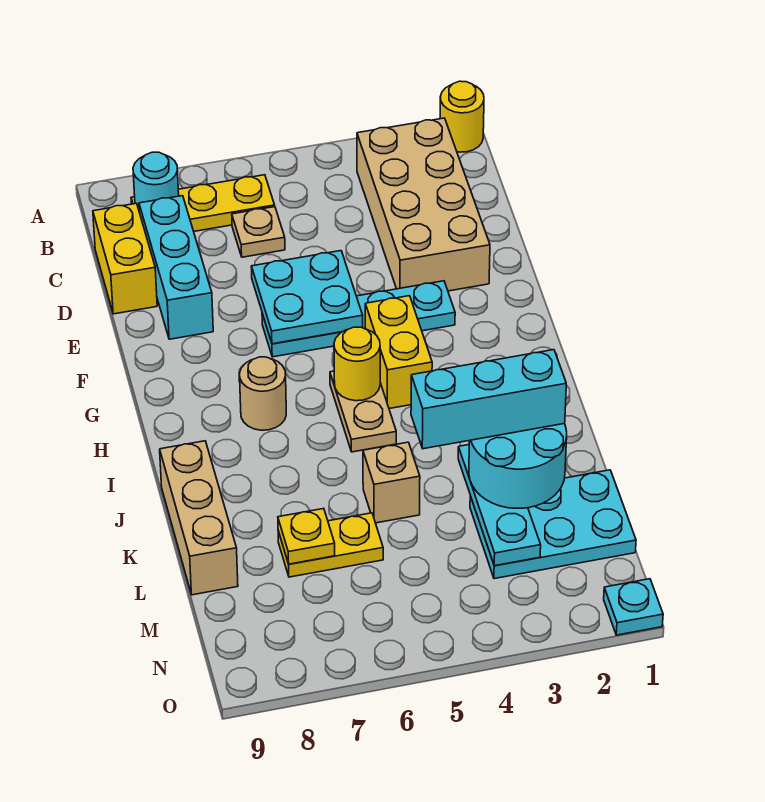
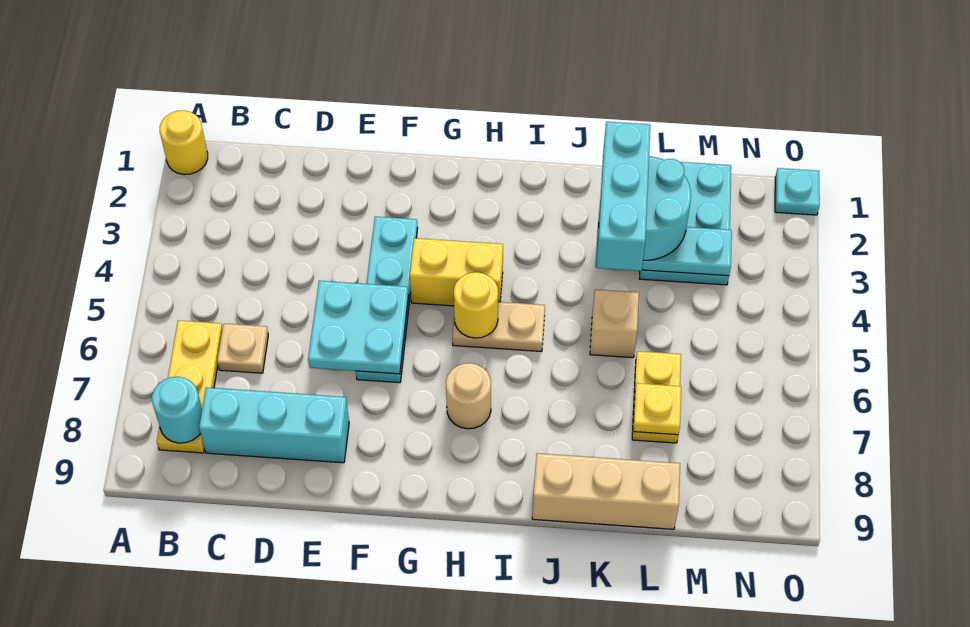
tan brick B2:E3 level 1 -> none
yellow brick C9:D9 level 1 -> none

